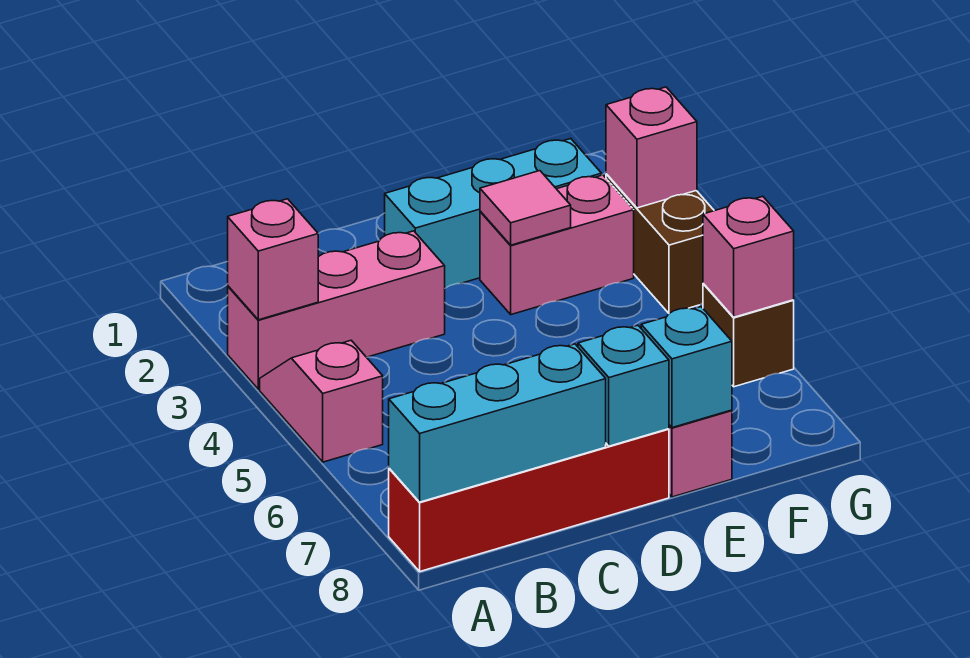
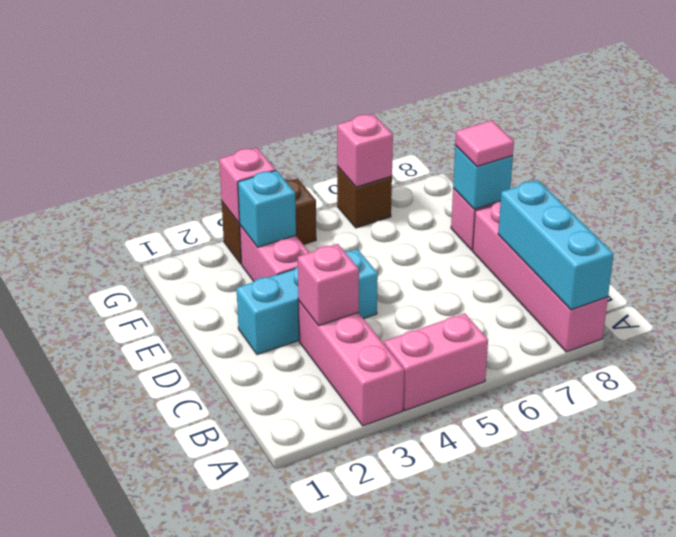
pink brick A3 level 2 -> pink brick C3 level 2
pink slope A4:A5 level 1 top 5 -> pink brick A4:A5 level 1
red brick A8:D8 level 1 -> pink brick A8:D8 level 1
cyan brick D2:F2 level 1 -> cyan brick D2:D4 level 1
cyan brick D8 level 2 -> cyan brick F3 level 2
pink tile E3 level 2 -> pink tile E8 level 3

